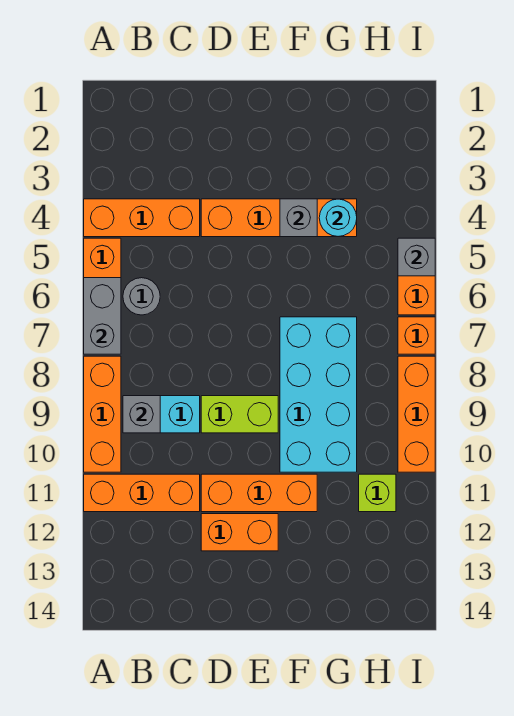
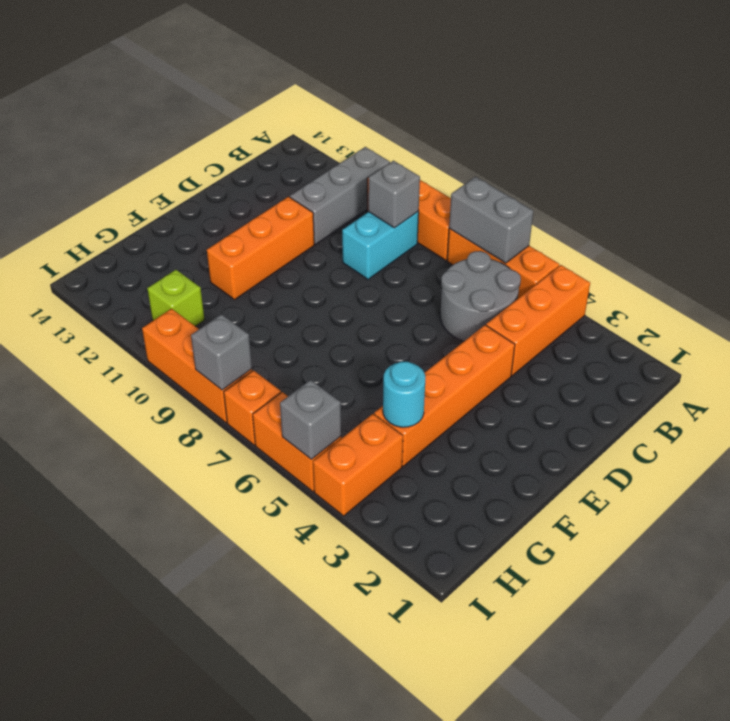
orange brick A11:C11 level 1 -> grey brick A11:C11 level 1
grey round brick B6 level 1 -> grey round brick B5:C6 level 1
lime brick D9:E9 level 1 -> none
orange brick D12:E12 level 1 -> orange brick H4:I4 level 1
grey brick F4 level 2 -> grey brick I8 level 2
cyan brick F7:G10 level 1 -> none

